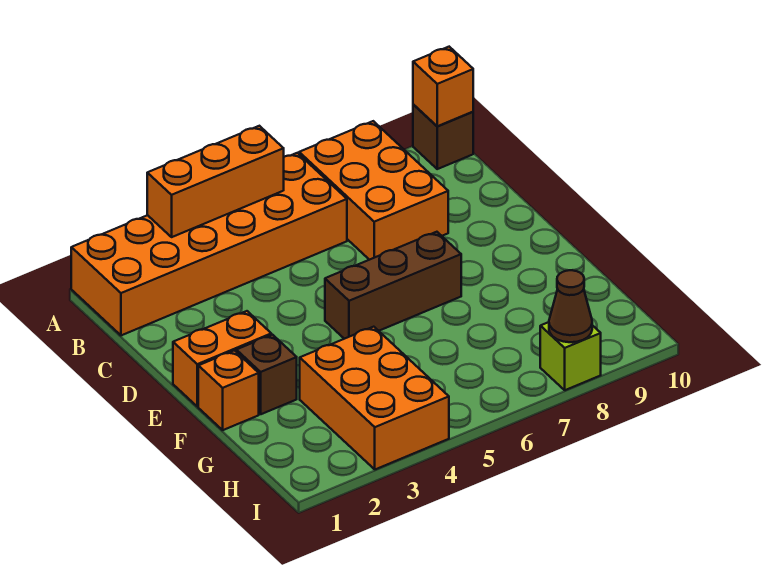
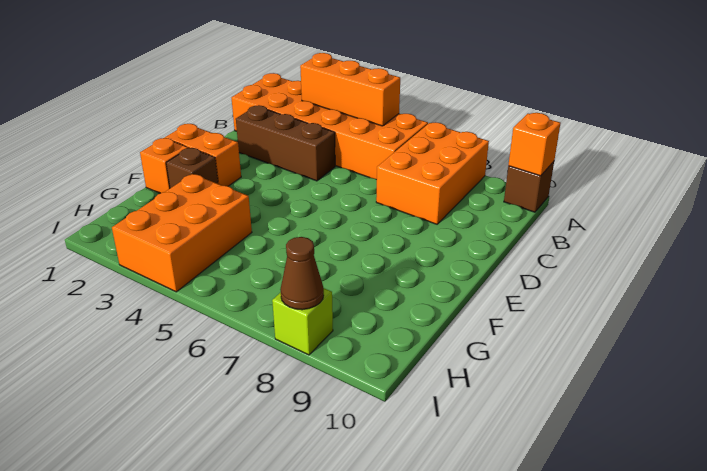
brown brick E5:E7 level 1 -> brown brick C2:C4 level 1

